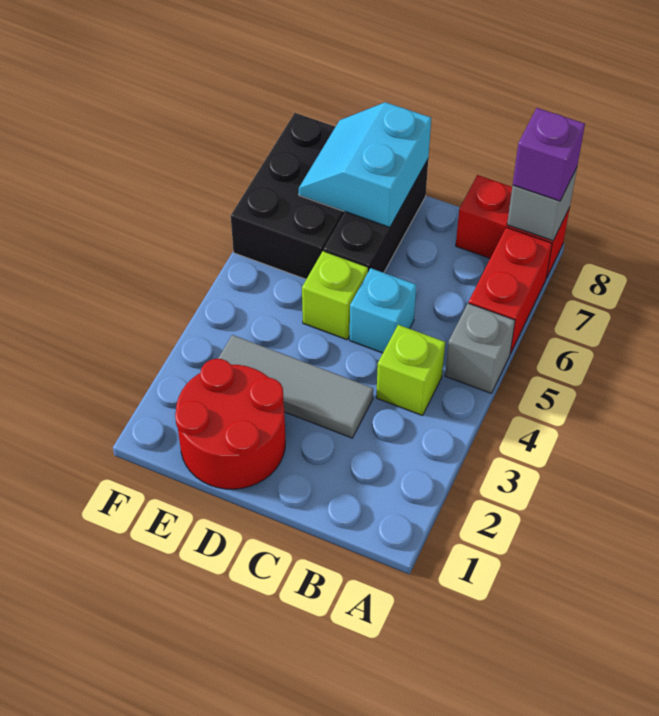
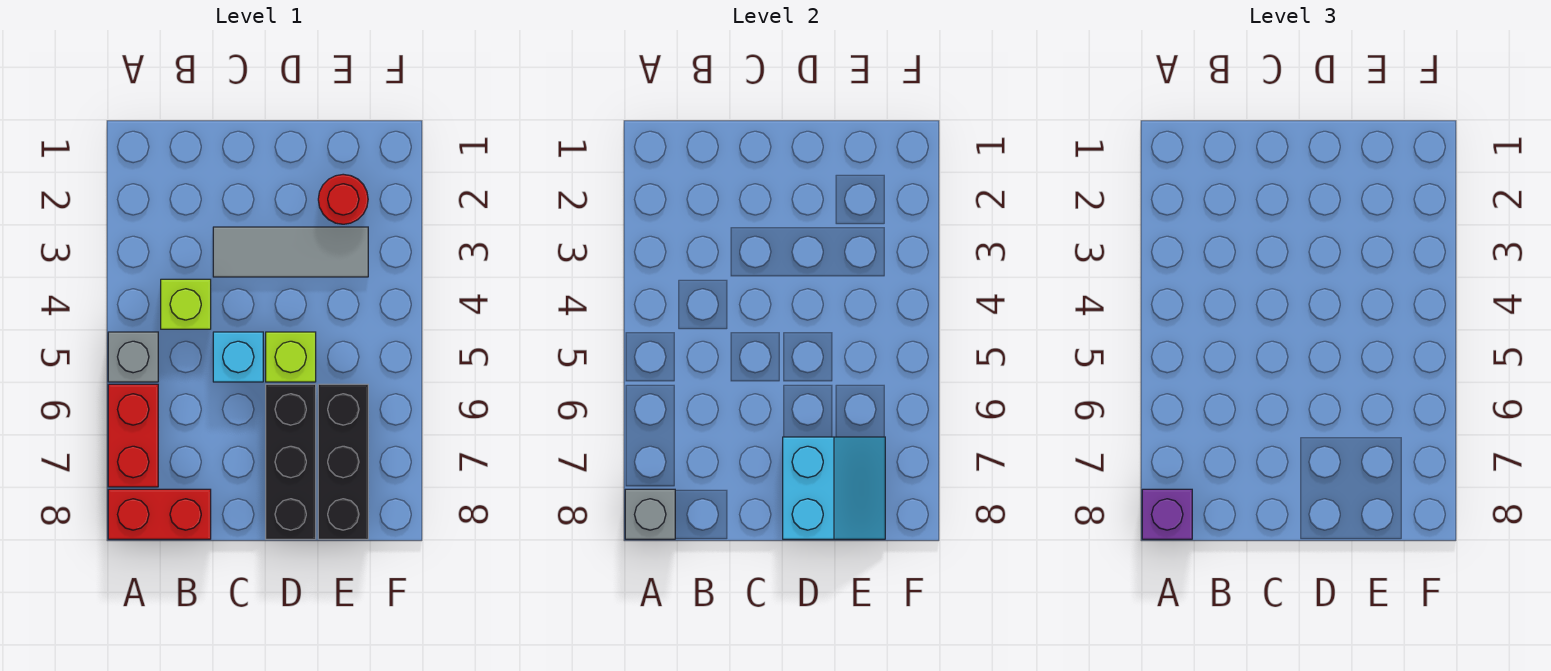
red round brick D1:E2 level 1 -> red round brick E2 level 1
black brick E6:F8 level 1 -> black brick E6:E8 level 1

